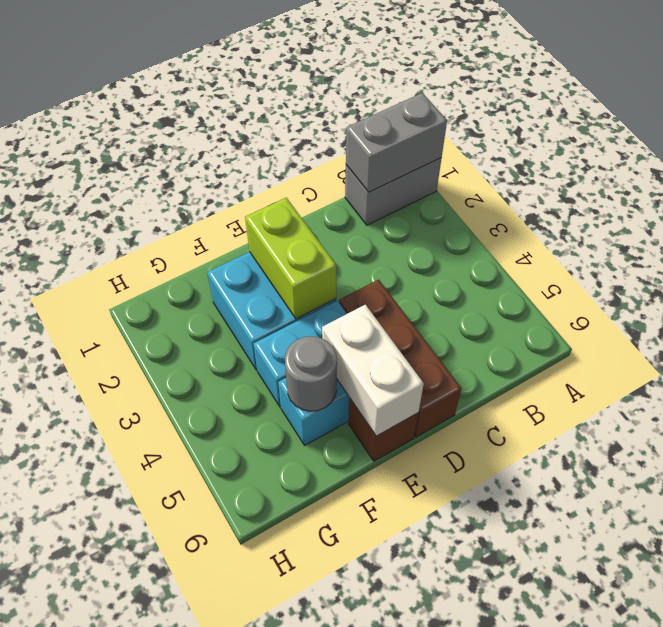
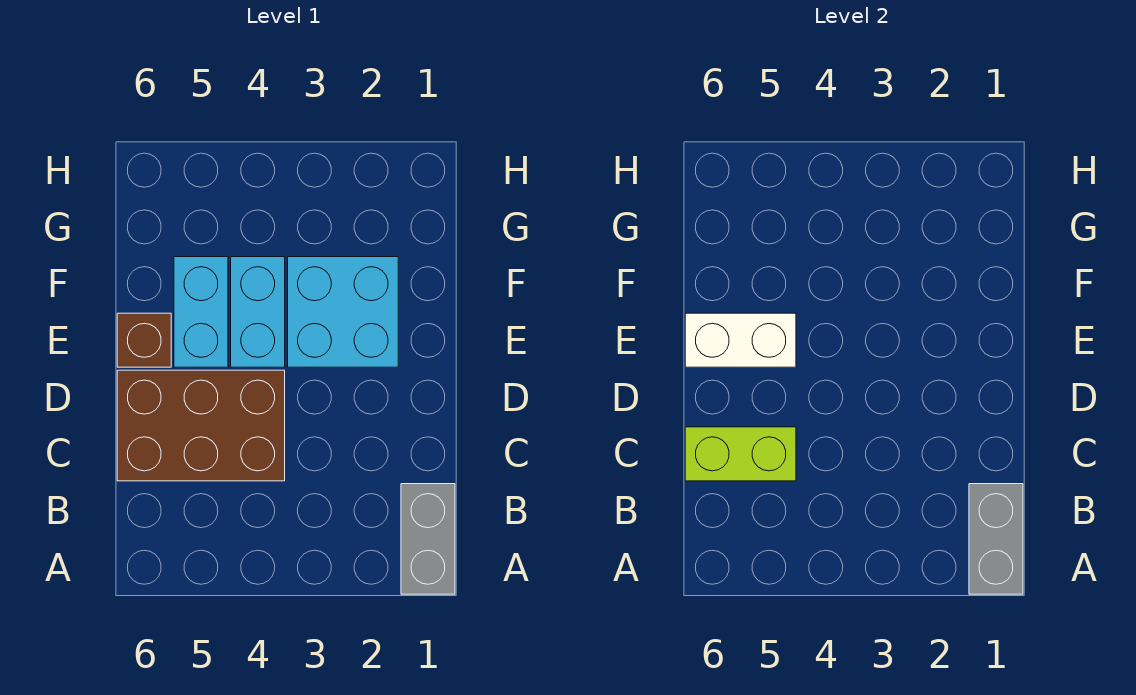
brown brick D4:D6 level 1 -> brown brick C4:D6 level 1
lime brick E2:E3 level 2 -> lime brick C5:C6 level 2
grey round brick F5 level 2 -> none

